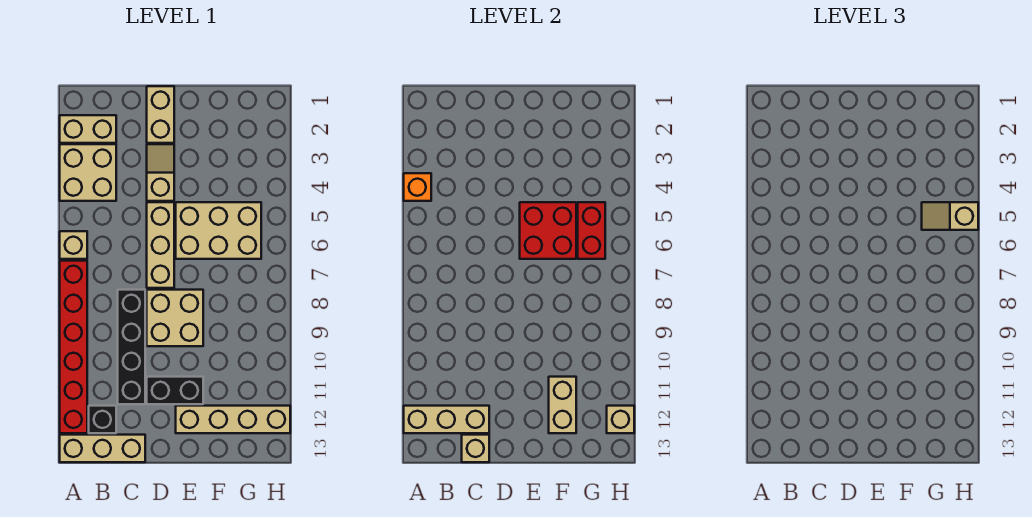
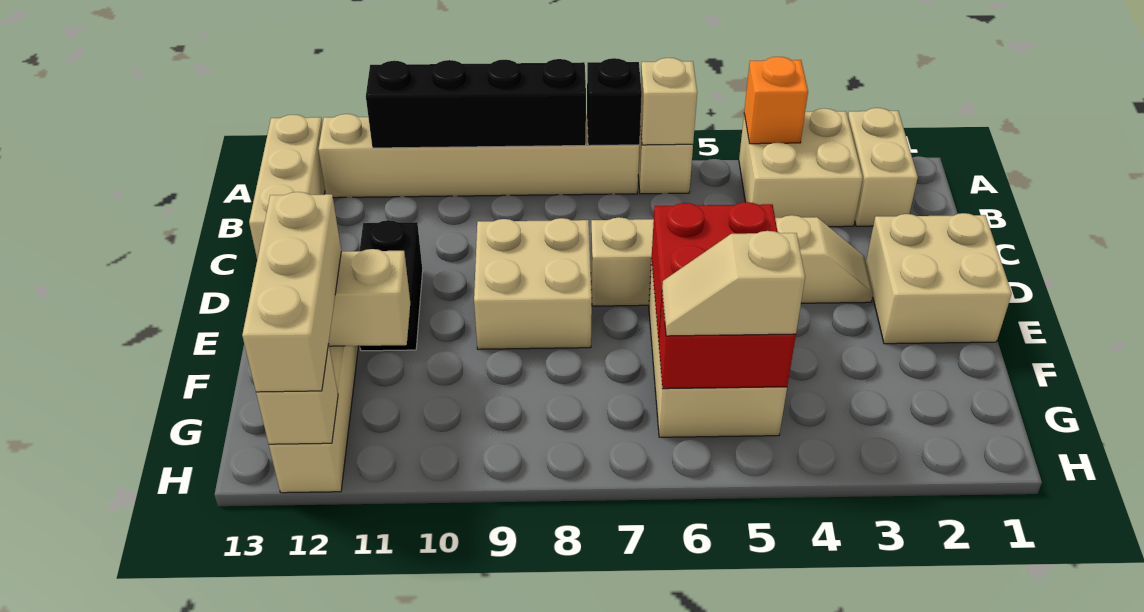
red brick A7:A12 level 1 -> tan brick A7:A12 level 1
tan brick A12:C12 level 2 -> tan brick F12:H12 level 3
black brick B12 level 1 -> black brick A7 level 2
black brick C8:C11 level 1 -> black brick A8:A11 level 2
tan brick C13 level 2 -> tan brick A6 level 2
tan brick D1:D2 level 1 -> tan brick D1:E2 level 1
tan slope G5:H5 level 3 top H -> tan slope G5:G6 level 3 top 5

